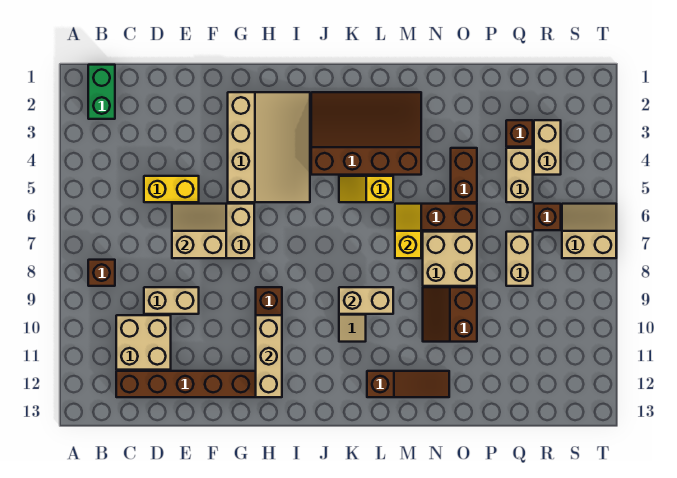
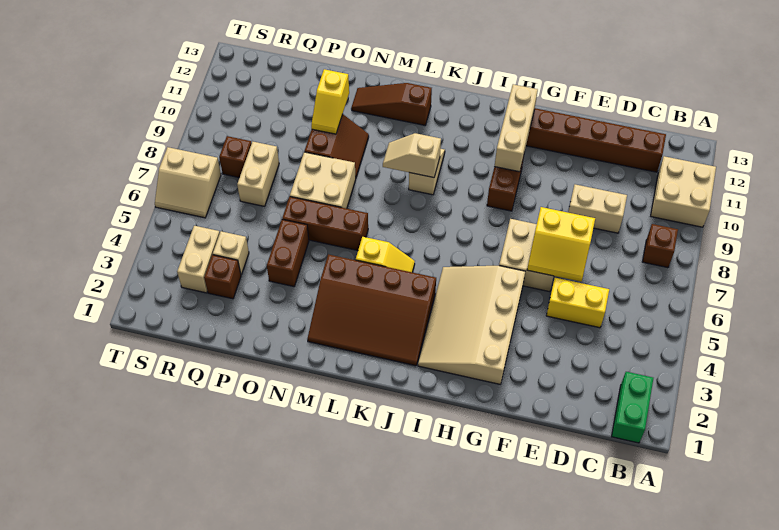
tan brick C10:D11 level 1 -> tan brick A10:B11 level 1
tan slope E6:F7 level 2 top 7 -> yellow slope E6:F7 level 2 top 7
tan brick K9:L9 level 2 -> tan slope K9:L9 level 2 top K
yellow slope M6:M7 level 2 top 7 -> yellow slope O10:O11 level 2 top 11
tan brick Q4:Q5 level 1 -> tan brick Q4 level 1
brown brick R6 level 1 -> brown brick R8 level 1

